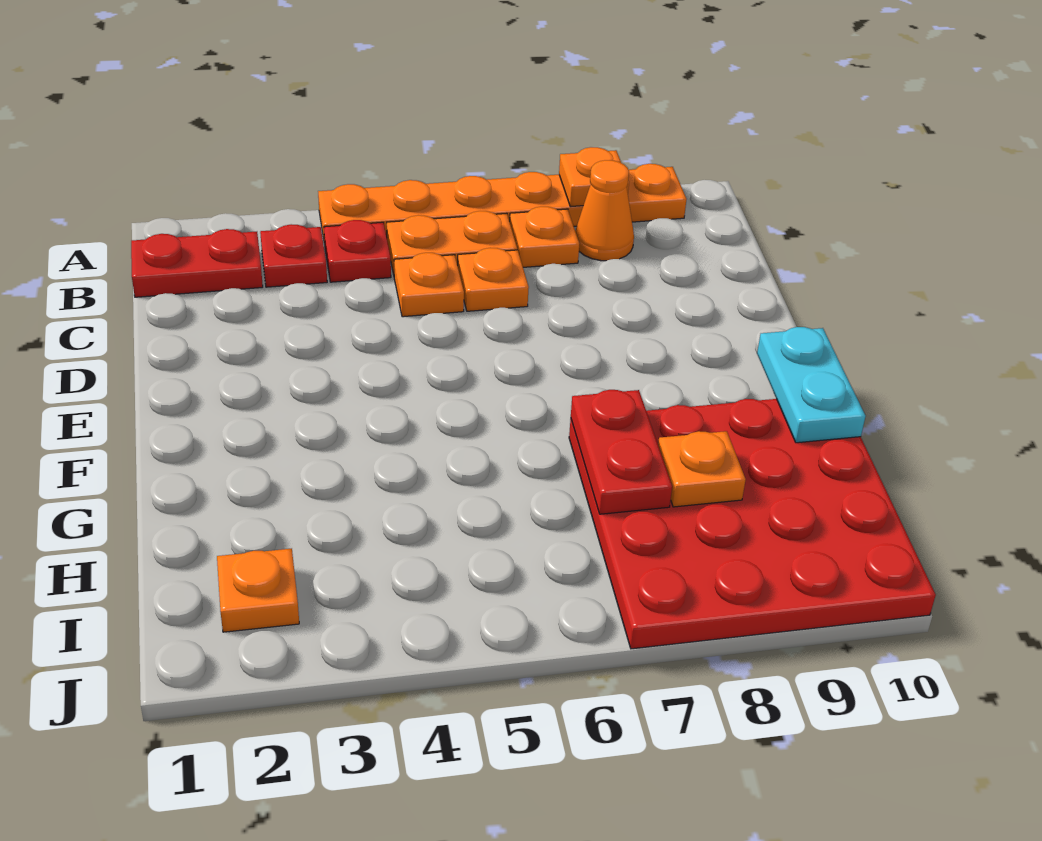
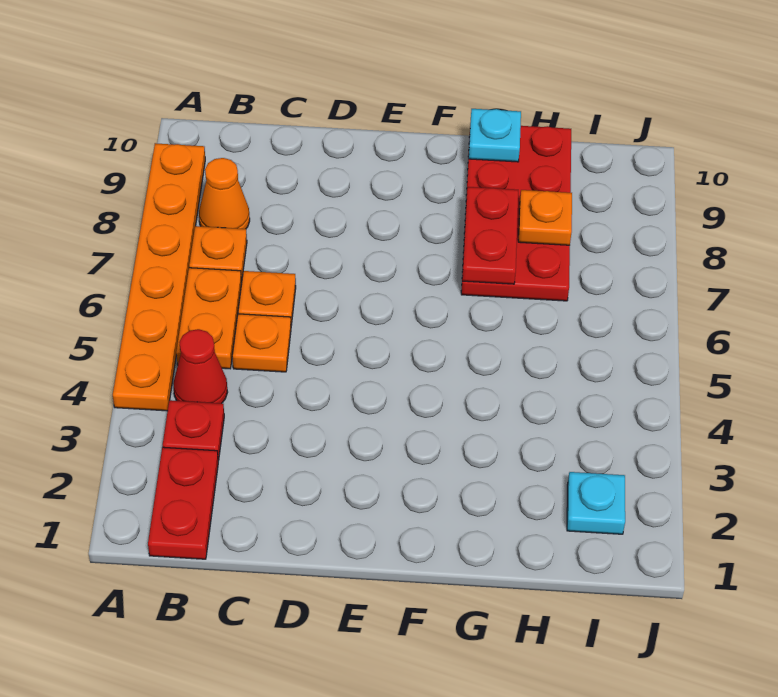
orange plate A8 level 2 -> none
red plate B4 level 1 -> red cone B4 level 1
cyan plate F10:G10 level 2 -> cyan plate G10 level 2
red plate G7:J10 level 1 -> red plate G7:H10 level 1
red plate G7:H7 level 2 -> red plate G7:G8 level 2
orange plate I2 level 1 -> cyan plate I2 level 1

